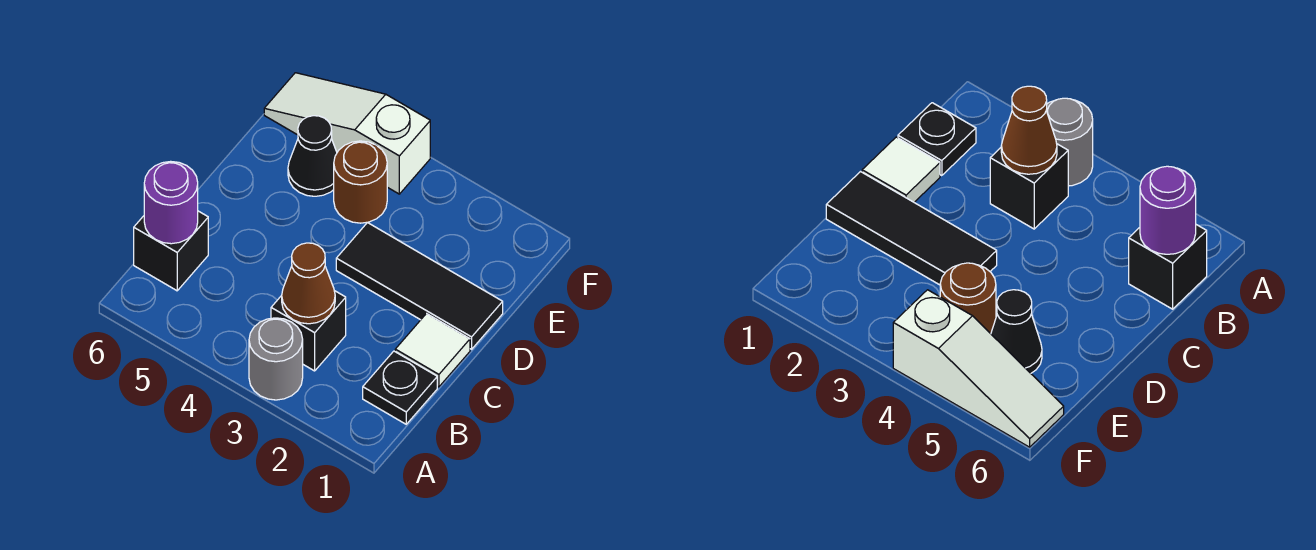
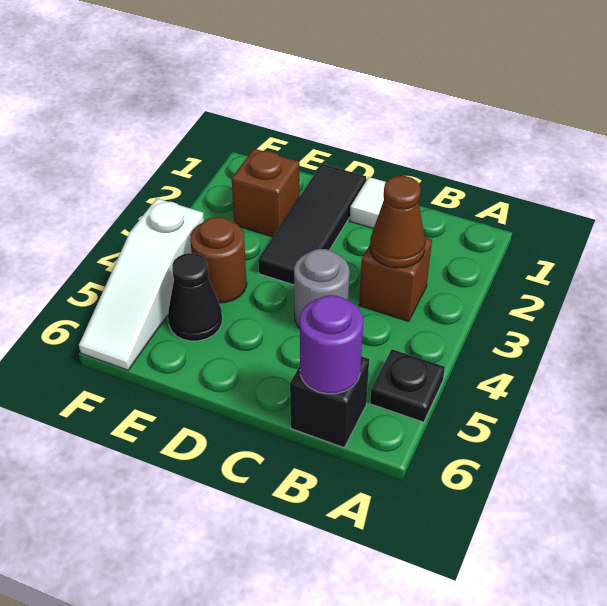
grey round brick A3 level 1 -> grey round brick C4 level 1
black plate B1 level 1 -> black plate A5 level 1
black brick B3 level 1 -> brown brick B3 level 1
none -> brown brick E2 level 1

